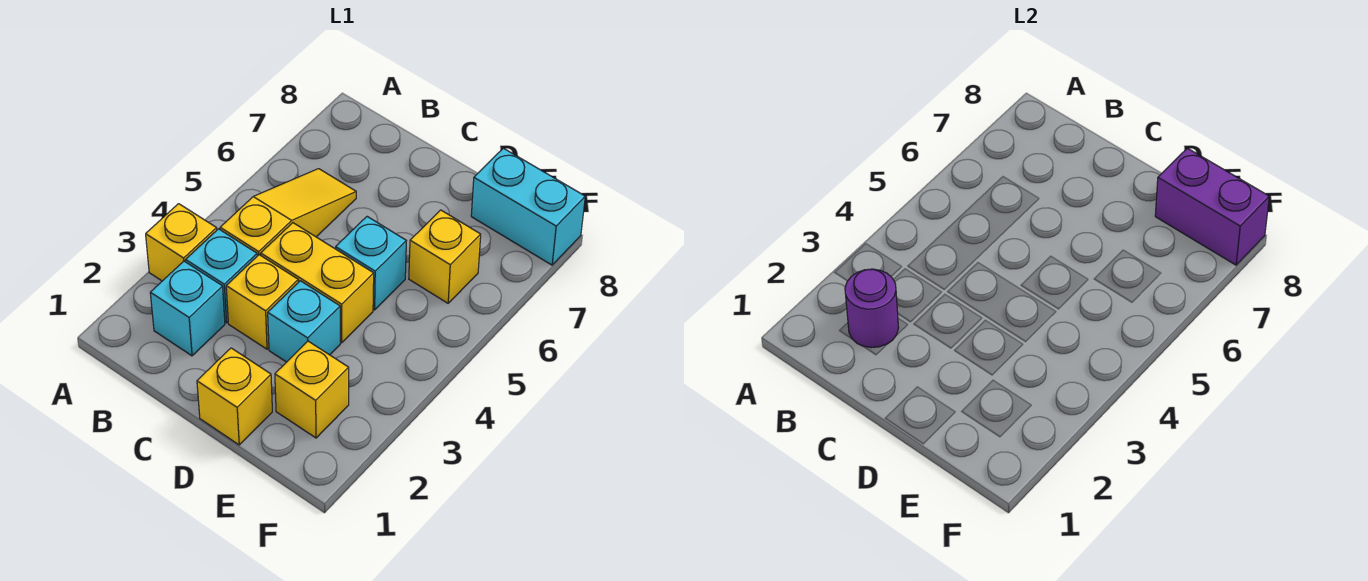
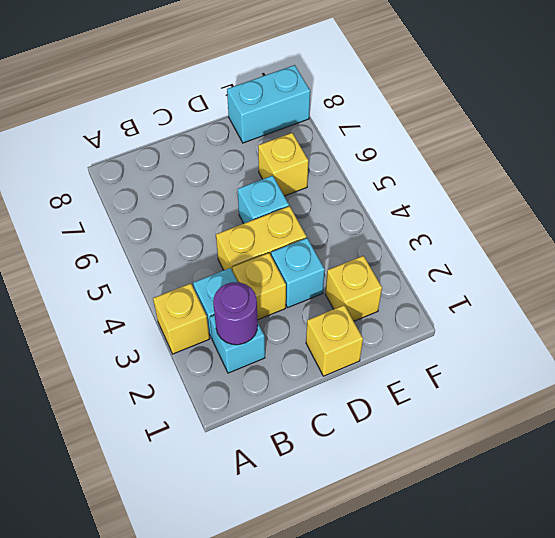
yellow slope B4:B6 level 1 top 4 -> none
purple brick E8:F8 level 2 -> none

